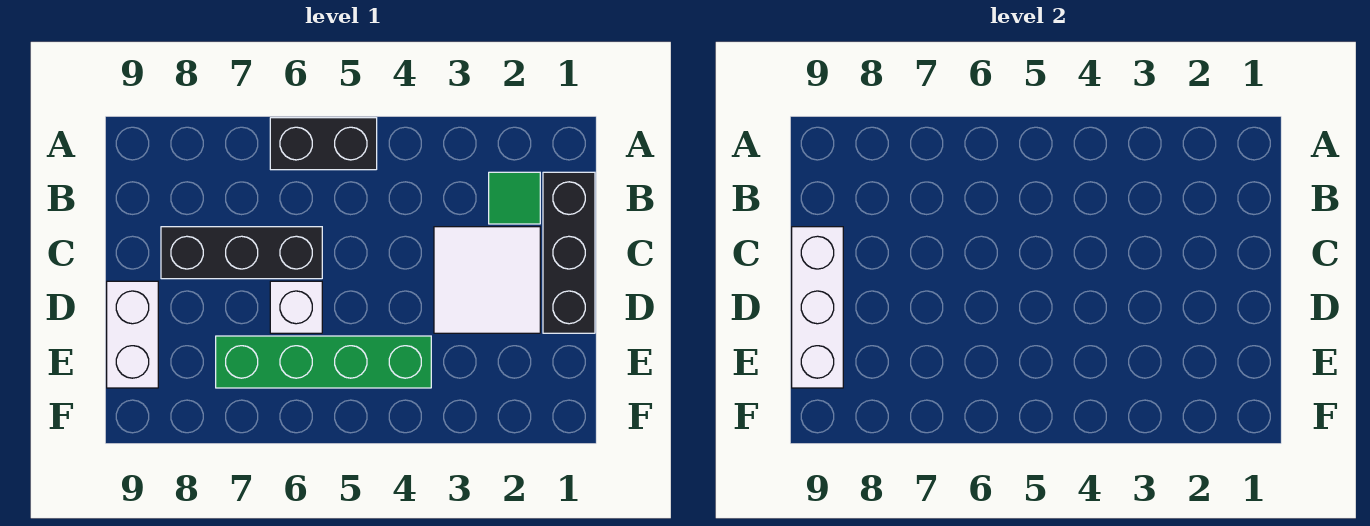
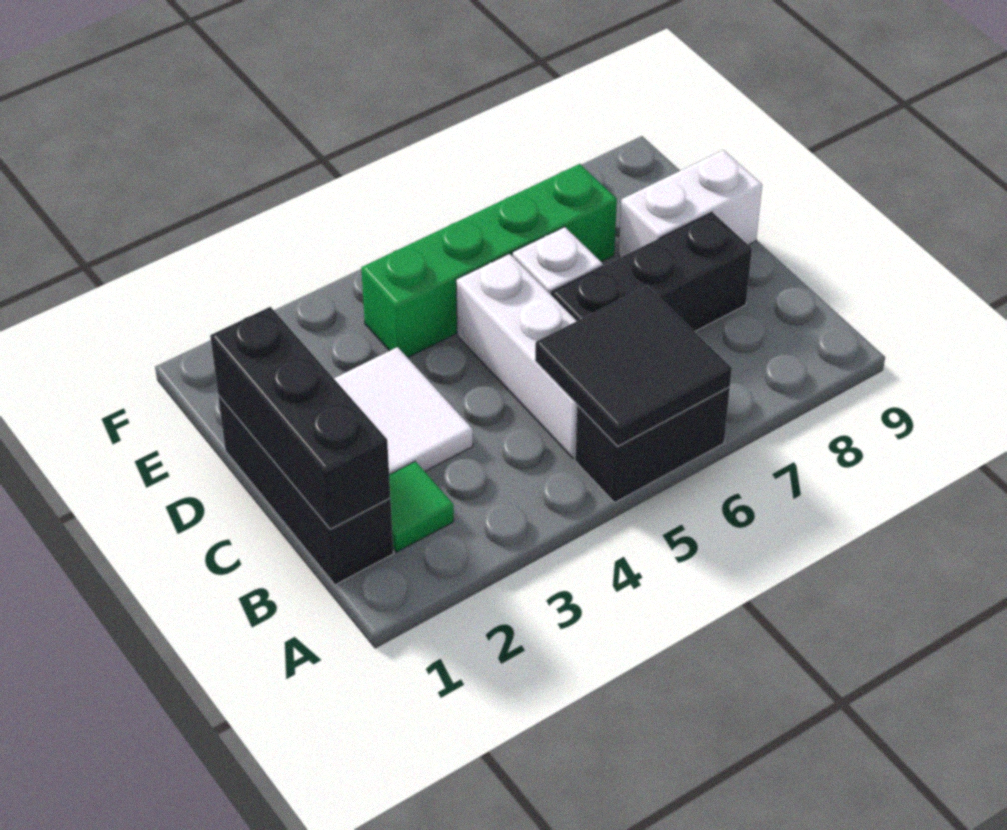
none -> black tile A5:B6 level 2
none -> black brick B1:D1 level 2
white brick C9:E9 level 2 -> white brick B5:D5 level 1
white brick D9:E9 level 1 -> white brick D8:D9 level 1

